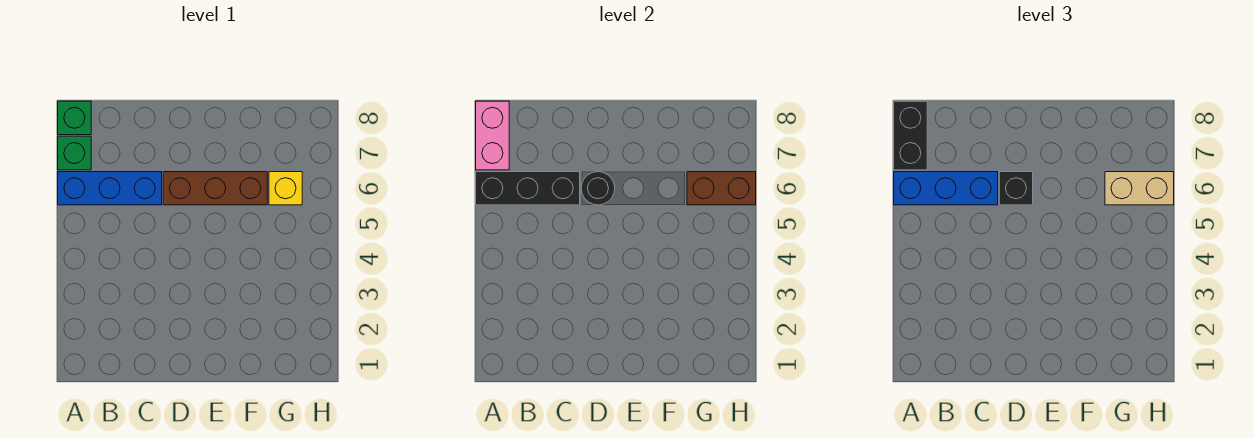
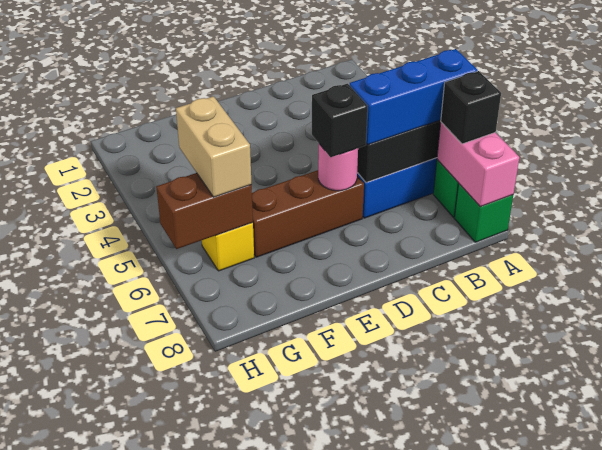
black brick A7:A8 level 3 -> black brick A7 level 3
black round brick D6 level 2 -> pink round brick D6 level 2
tan brick G6:H6 level 3 -> tan brick G5:G6 level 3

